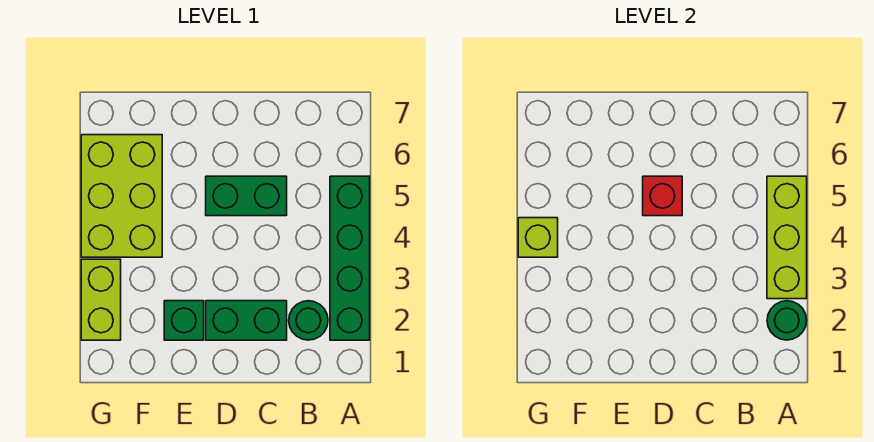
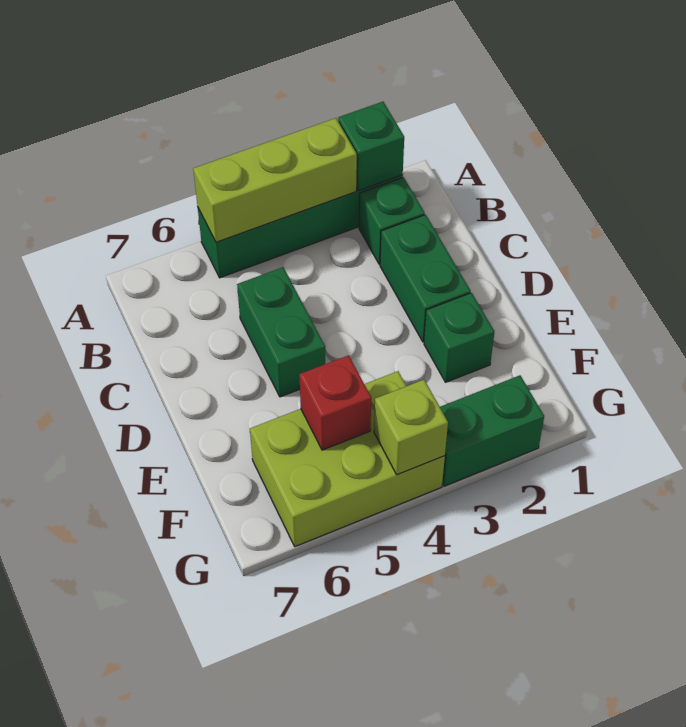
green round brick A2 level 2 -> green brick A2 level 2
green round brick B2 level 1 -> green brick B2 level 1
red brick D5 level 2 -> red brick F5 level 2
lime brick G2:G3 level 1 -> green brick G2:G3 level 1

